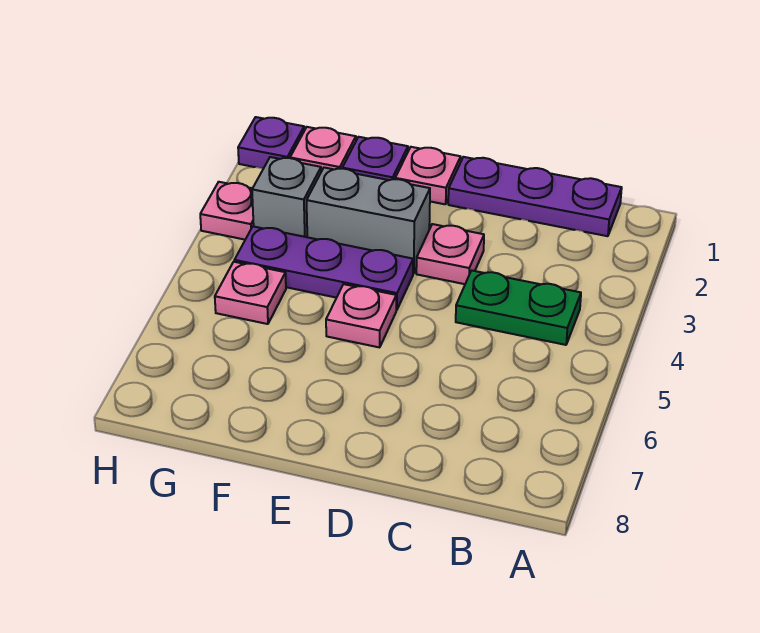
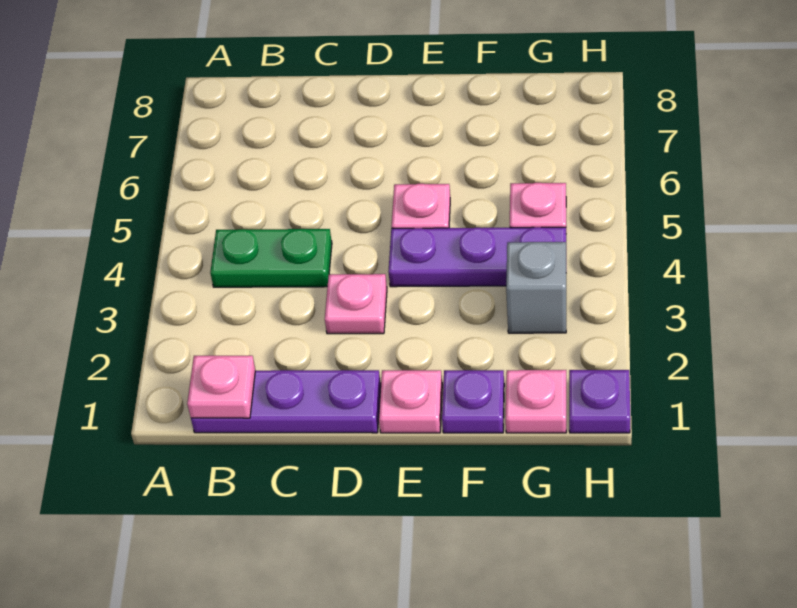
grey brick E3:F3 level 1 -> none
pink plate H3 level 1 -> pink plate B1 level 2

